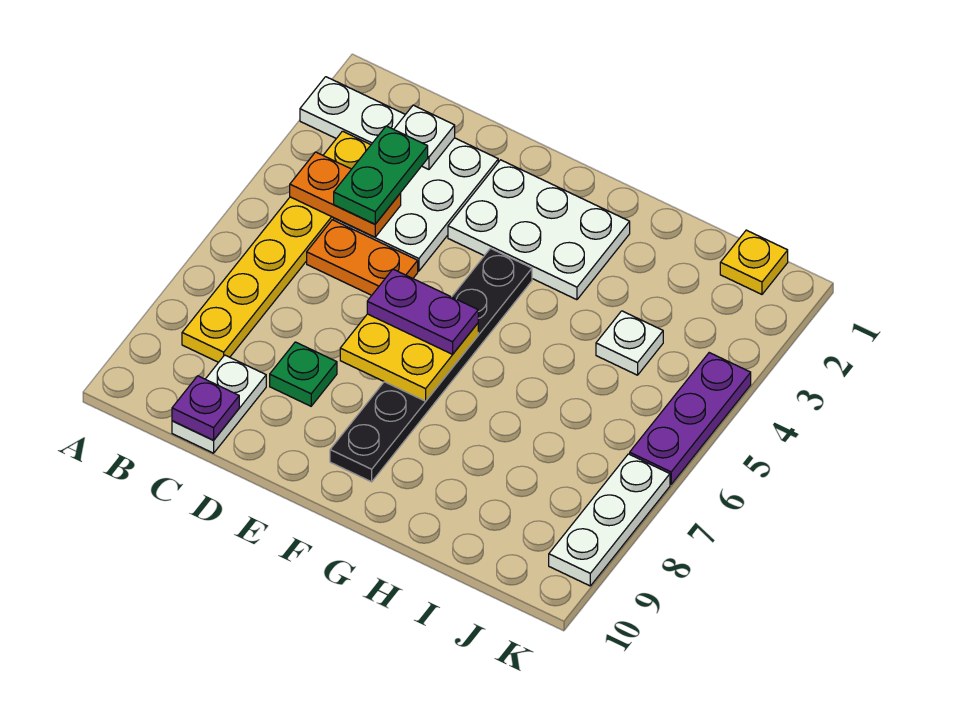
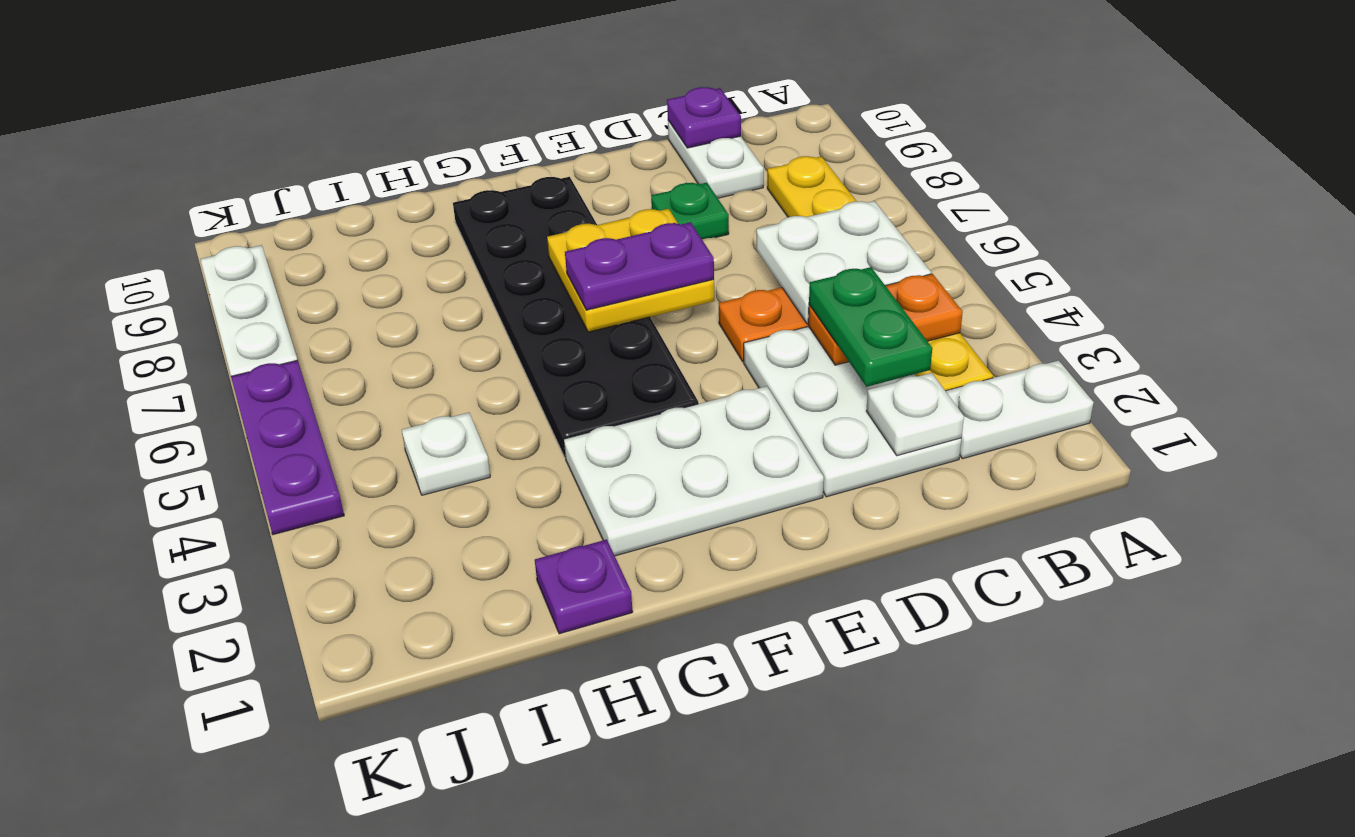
none -> white plate B5:C6 level 2
black plate F4:F9 level 1 -> black plate F4:G9 level 1
none -> purple plate H1 level 1
yellow plate J1 level 1 -> none

